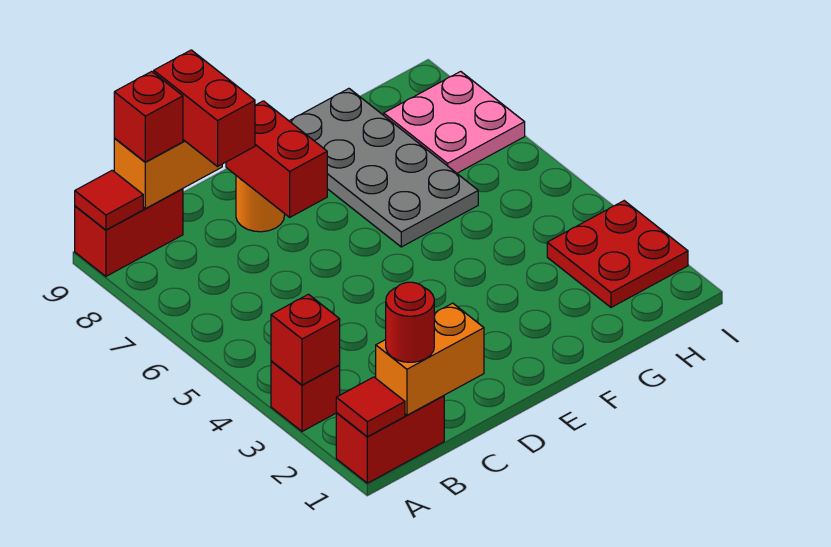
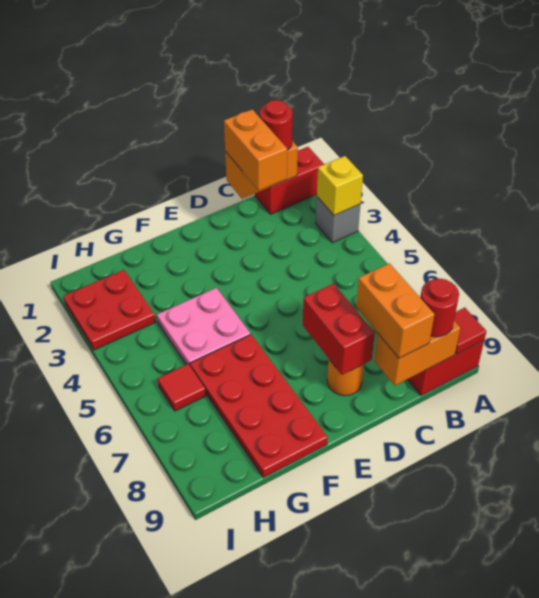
red tile A1 level 2 -> red tile H6 level 1
red brick A3 level 1 -> grey brick A3 level 1
red brick A3 level 2 -> yellow brick A3 level 2
red brick B9 level 3 -> red round brick B9 level 3
none -> orange brick C1:C2 level 3
red brick C8:C9 level 3 -> orange brick C8:C9 level 3
grey plate F6:G9 level 1 -> red plate F6:G9 level 1
pink plate H7:I8 level 1 -> pink plate F4:G5 level 1

